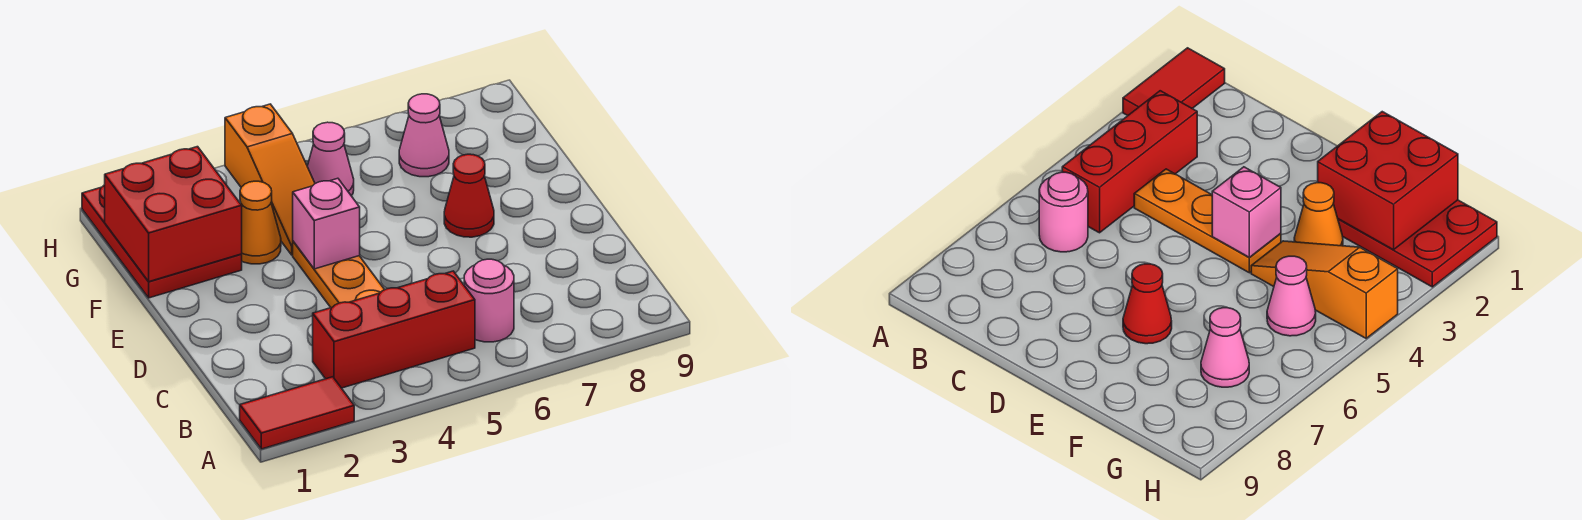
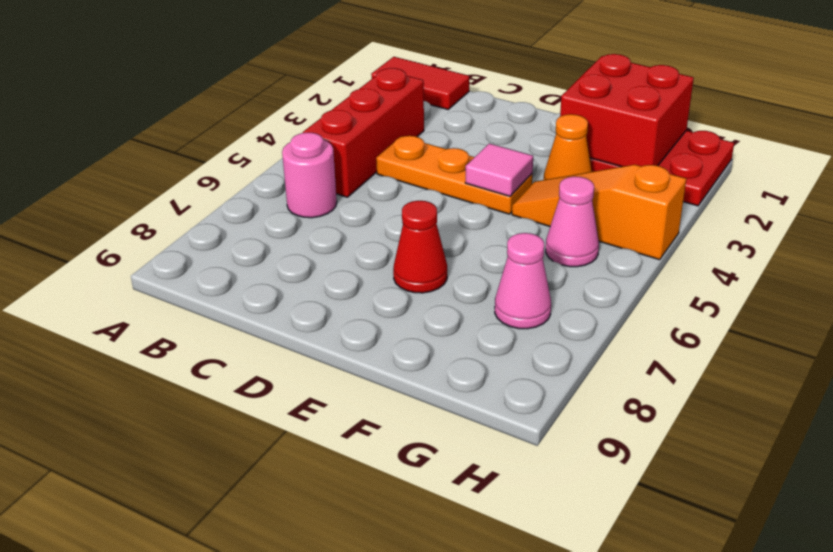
red tile A1:A2 level 1 -> red tile A1:B1 level 1
pink brick E4 level 2 -> pink tile E4 level 2

